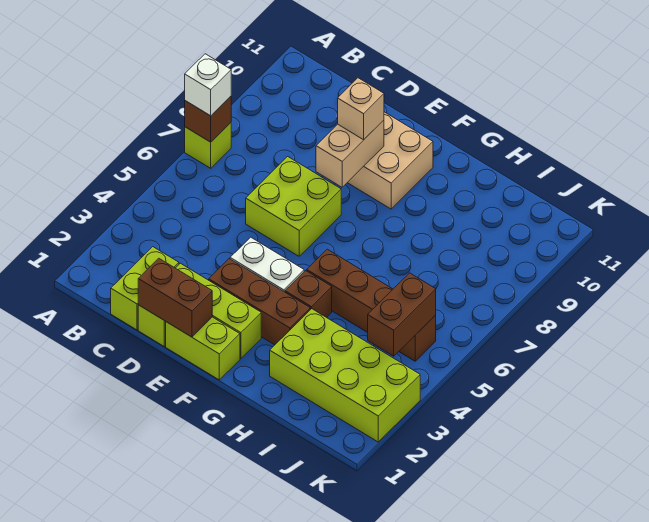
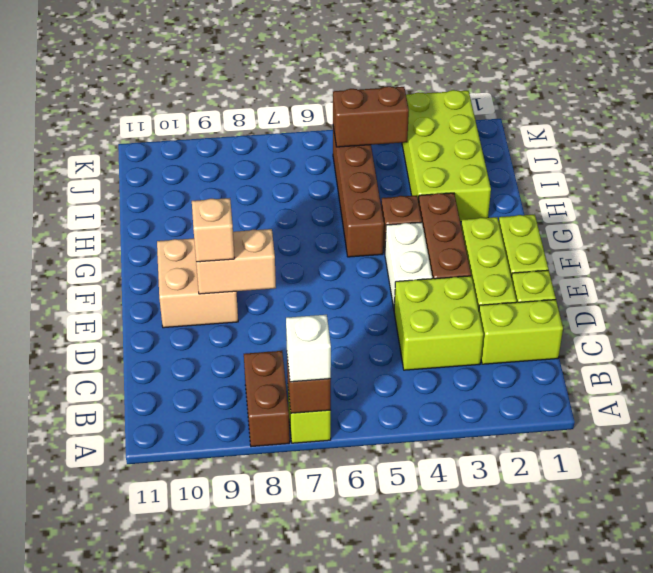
brown brick D1:E1 level 2 -> brown brick A8:B8 level 1
lime brick D6:E7 level 1 -> lime brick C3:D4 level 1

